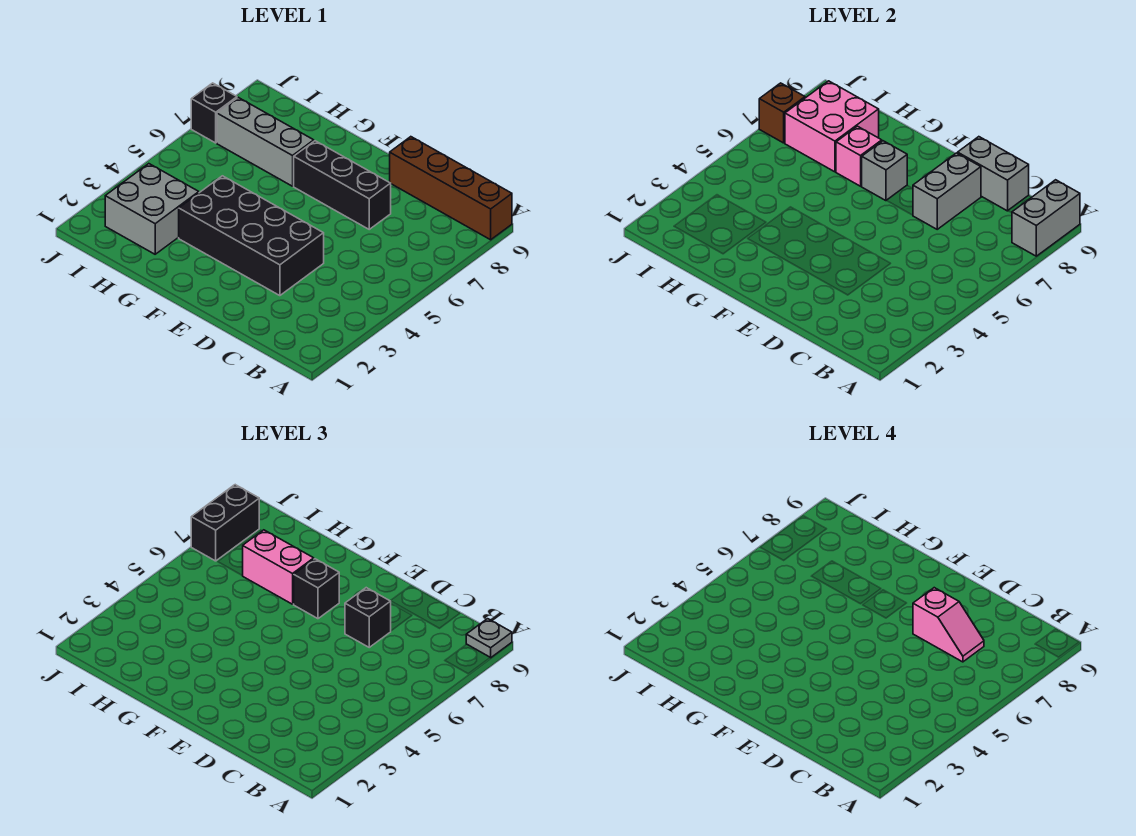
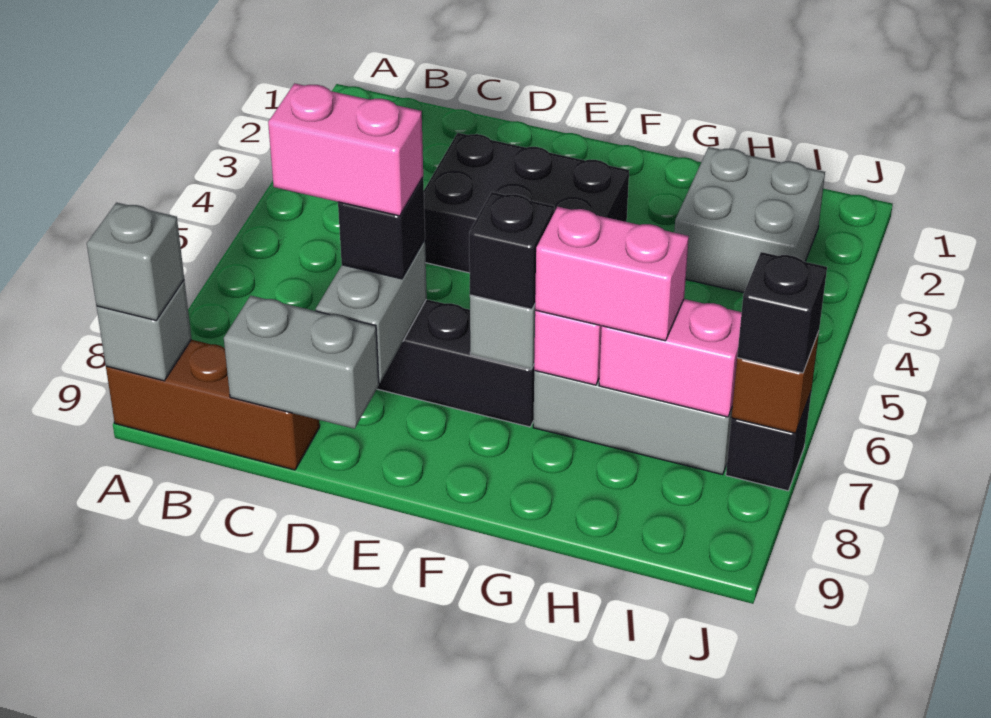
grey brick A8:A9 level 2 -> grey brick A9 level 2
brown brick A9:D9 level 1 -> brown brick A9:C9 level 1
grey plate A9 level 3 -> grey brick A9 level 3
pink slope C7:D7 level 4 top D -> pink brick C7:D7 level 4
black brick D3:G4 level 1 -> black brick D3:F4 level 1
pink brick H7:I8 level 2 -> pink brick H7:I7 level 2
black brick J7:J8 level 3 -> black brick J7 level 3

